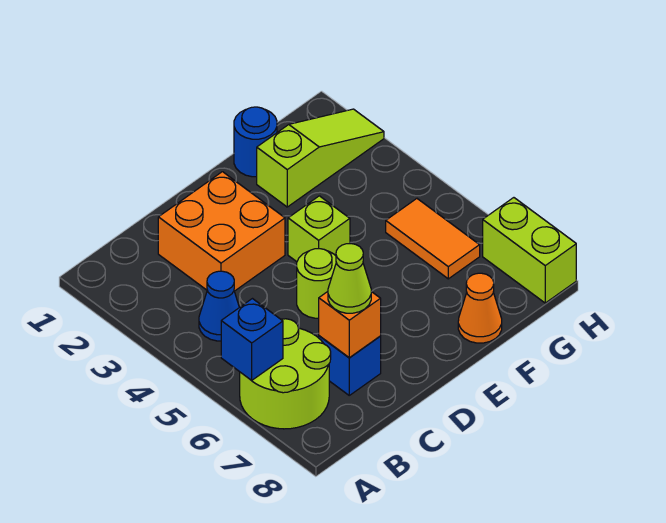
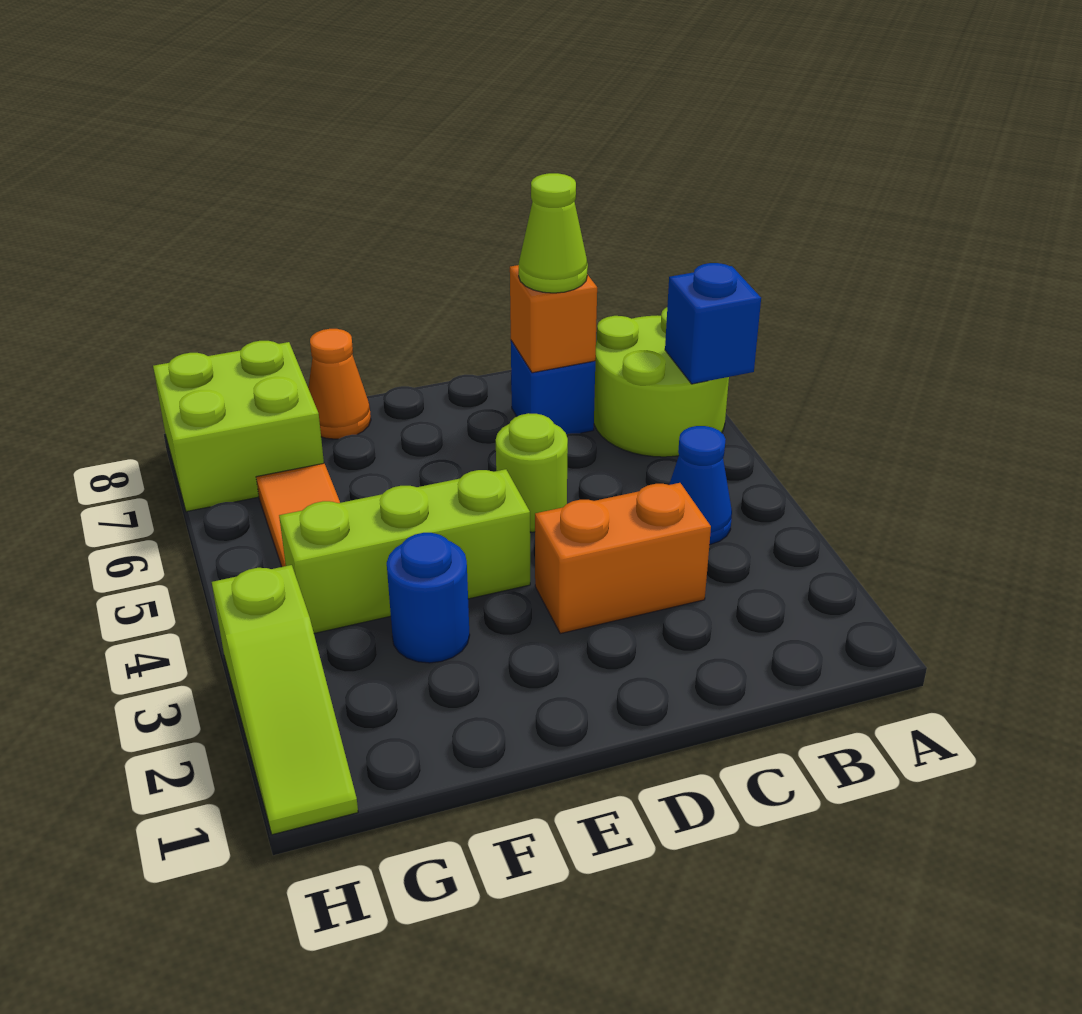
orange brick C2:D3 level 1 -> orange brick C3:D3 level 1
lime brick E4 level 1 -> lime brick E4:G4 level 1
blue round brick F1 level 1 -> blue round brick F3 level 1
lime slope F2:H2 level 1 top F -> lime slope H1:H3 level 1 top 3
lime brick H7:H8 level 1 -> lime brick G7:H8 level 1

